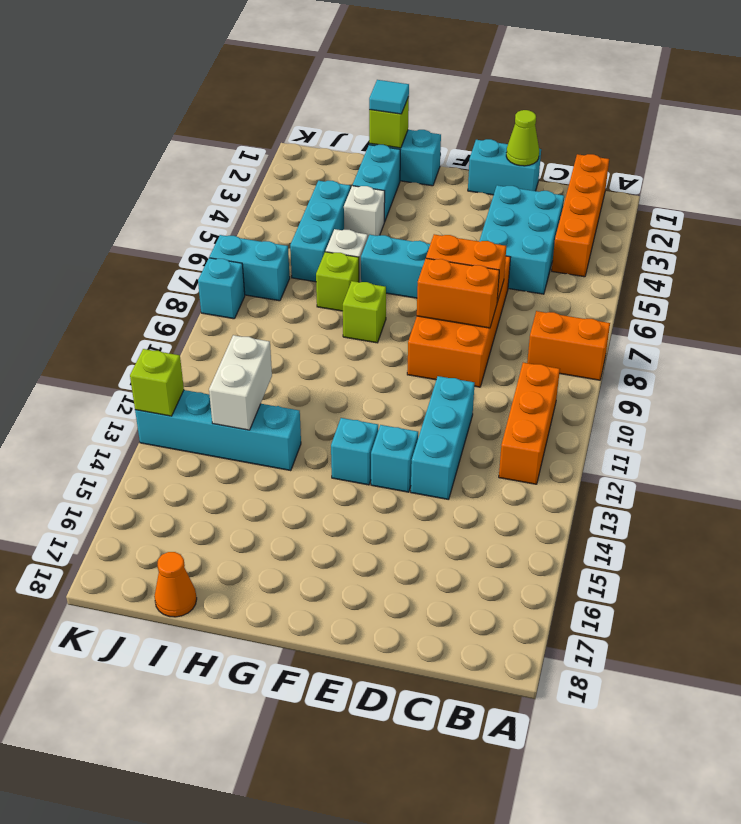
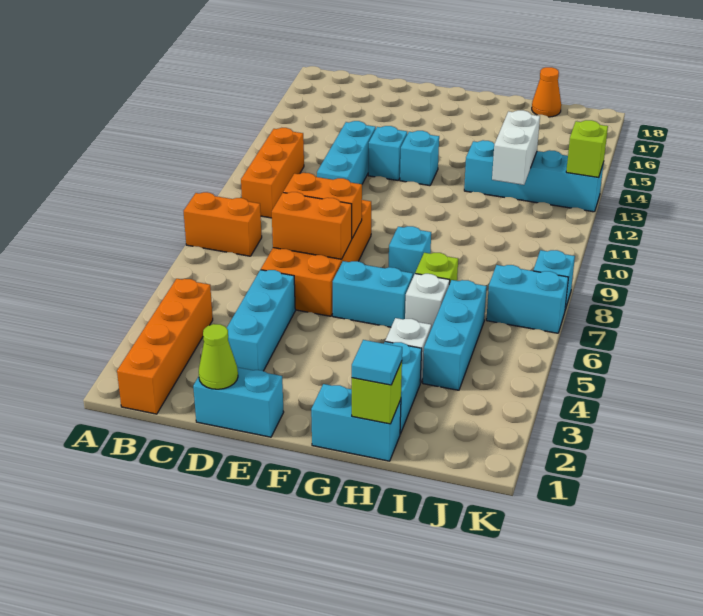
cyan brick C3:D5 level 1 -> cyan brick D3:D5 level 1
lime brick G8 level 1 -> cyan brick G8 level 1

